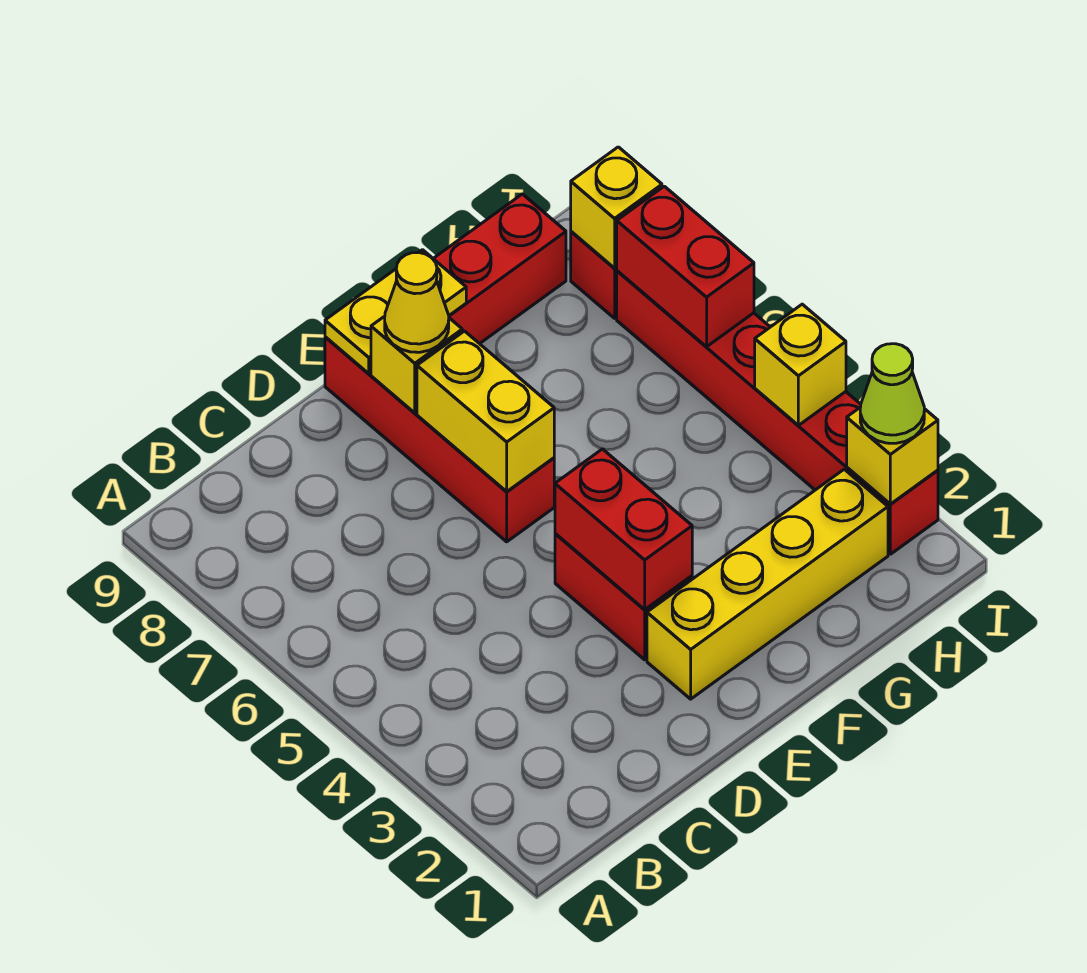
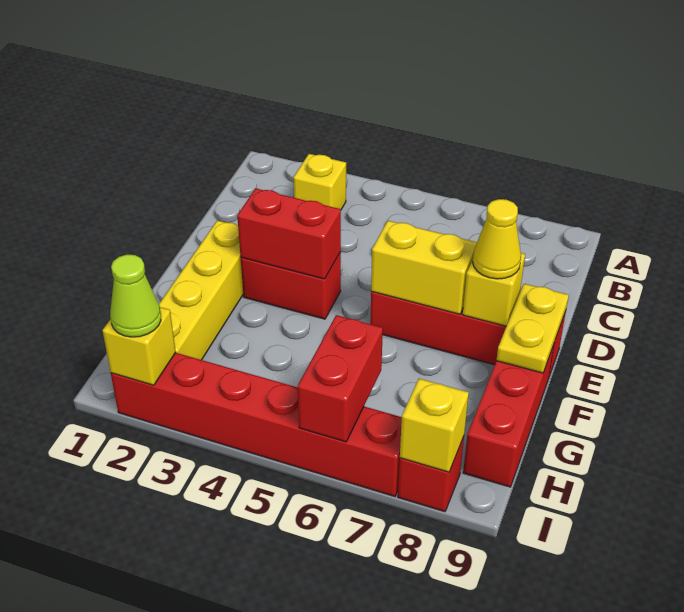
yellow brick I4 level 2 -> yellow brick B3 level 1
red brick I6:I7 level 2 -> red brick H6:I6 level 2

